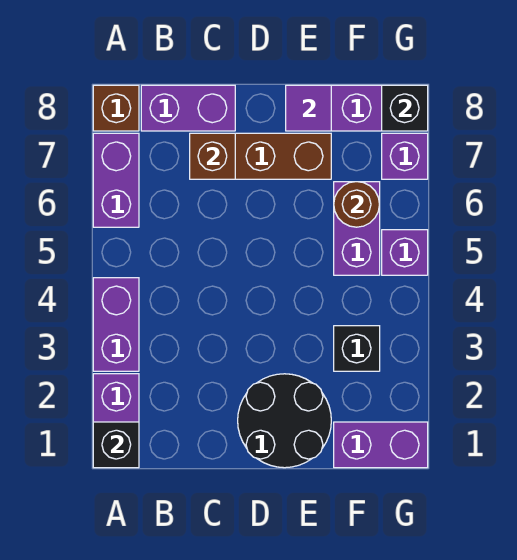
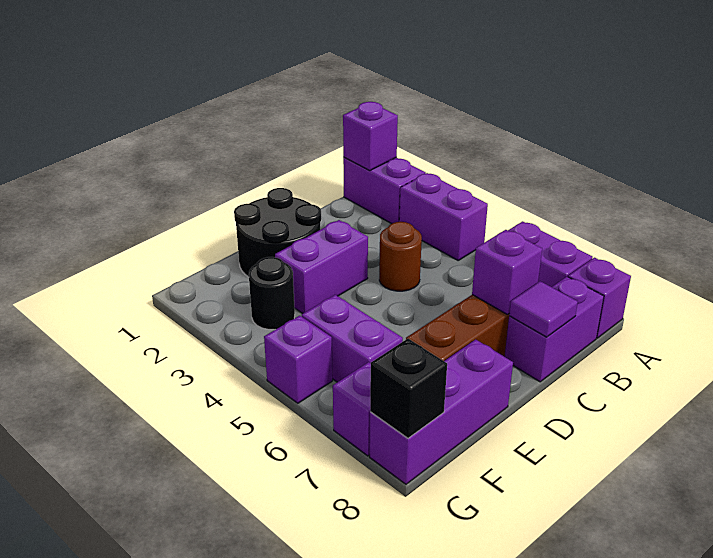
black brick A1 level 2 -> purple brick A1 level 2
brown brick A8 level 1 -> purple brick A8 level 1
brown brick C7 level 2 -> purple brick C7 level 2
purple tile E8 level 2 -> purple tile C8 level 2
purple brick F1:G1 level 1 -> purple brick D3:E3 level 1
black brick F3 level 1 -> black round brick F3 level 1
brown round brick F6 level 2 -> brown round brick C4 level 1

